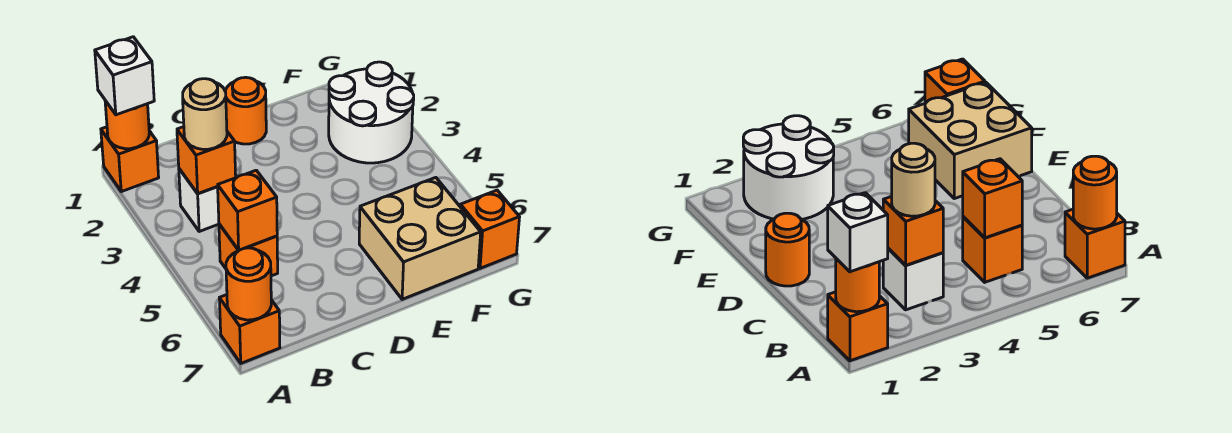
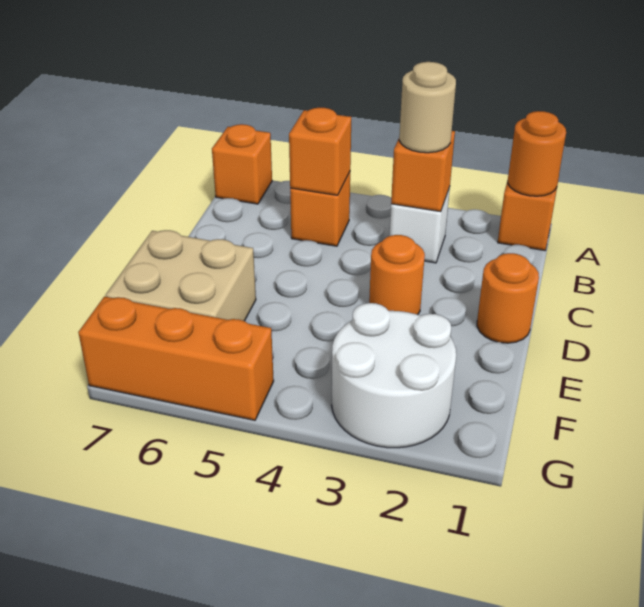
white brick A1 level 3 -> none
orange round brick A7 level 2 -> orange round brick D3 level 1
orange brick G7 level 1 -> orange brick G5:G7 level 1

